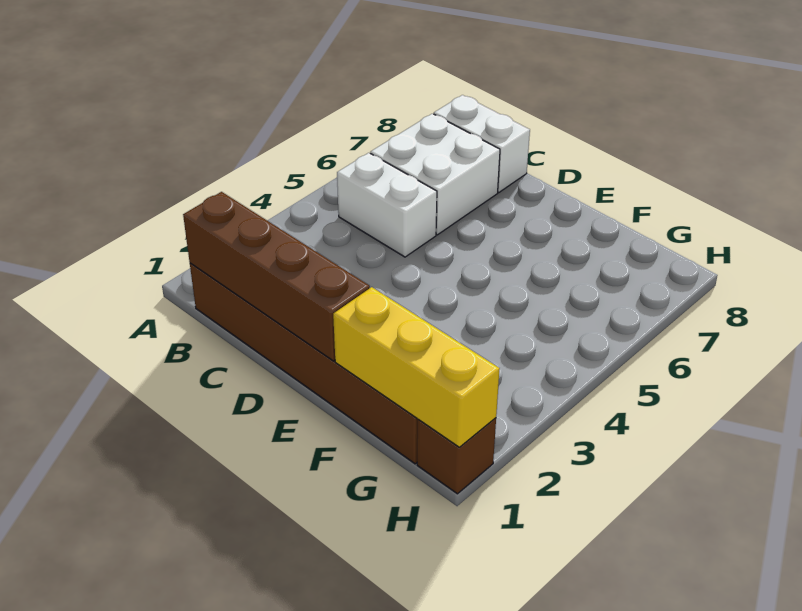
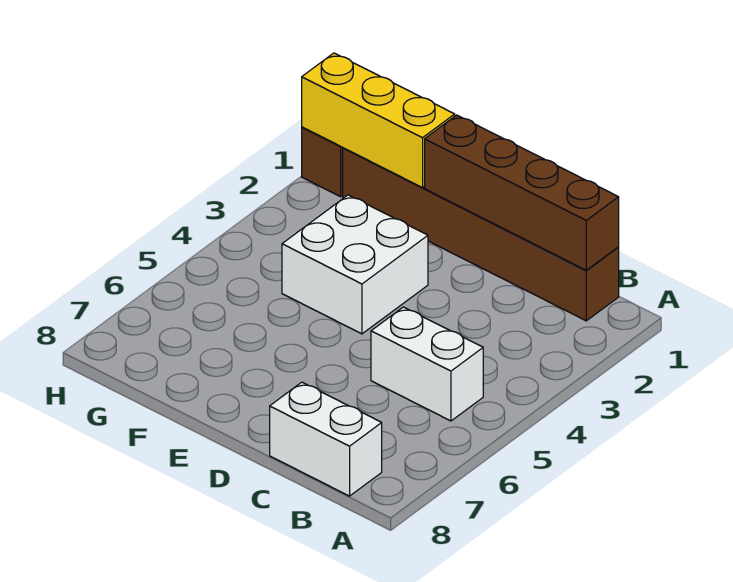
white brick B6:C7 level 1 -> white brick E3:F4 level 1

